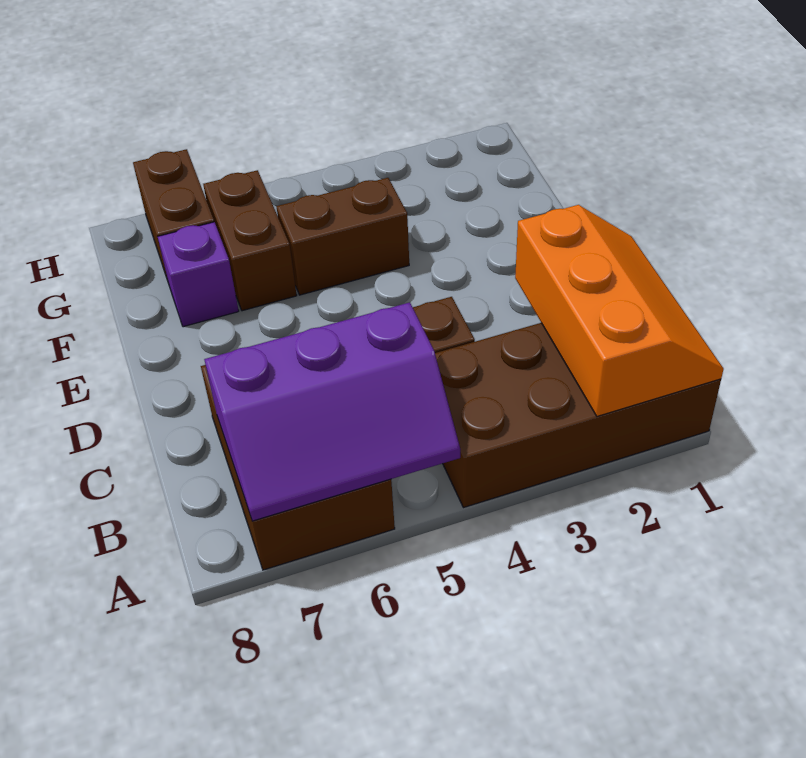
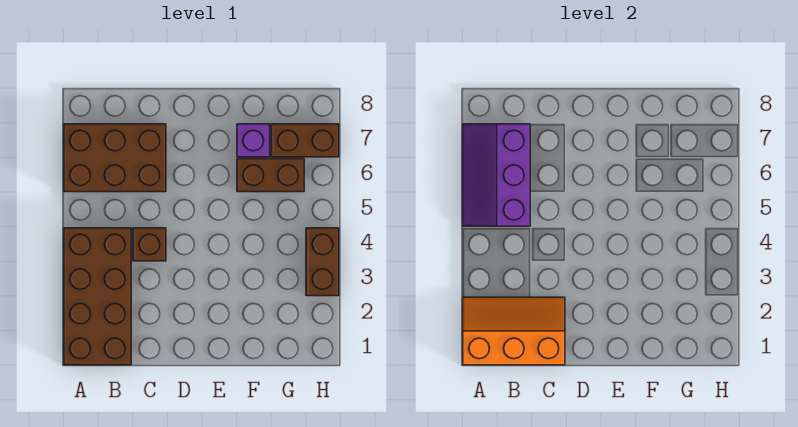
orange slope A1:C2 level 2 top 2 -> orange slope A1:C2 level 2 top 1
brown brick F4:F5 level 1 -> brown brick H3:H4 level 1

